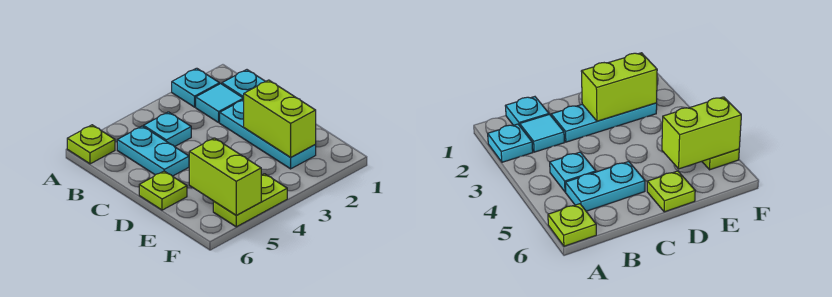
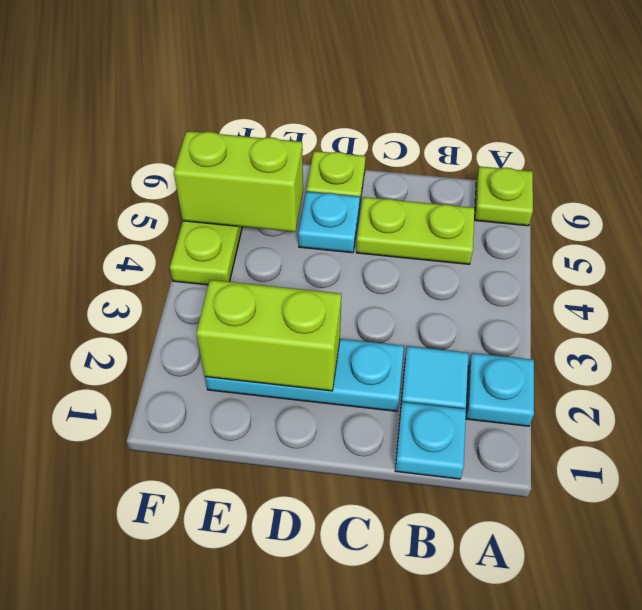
cyan plate B4 level 1 -> cyan plate D5 level 1
cyan plate B5:C5 level 1 -> lime plate B5:C5 level 1

